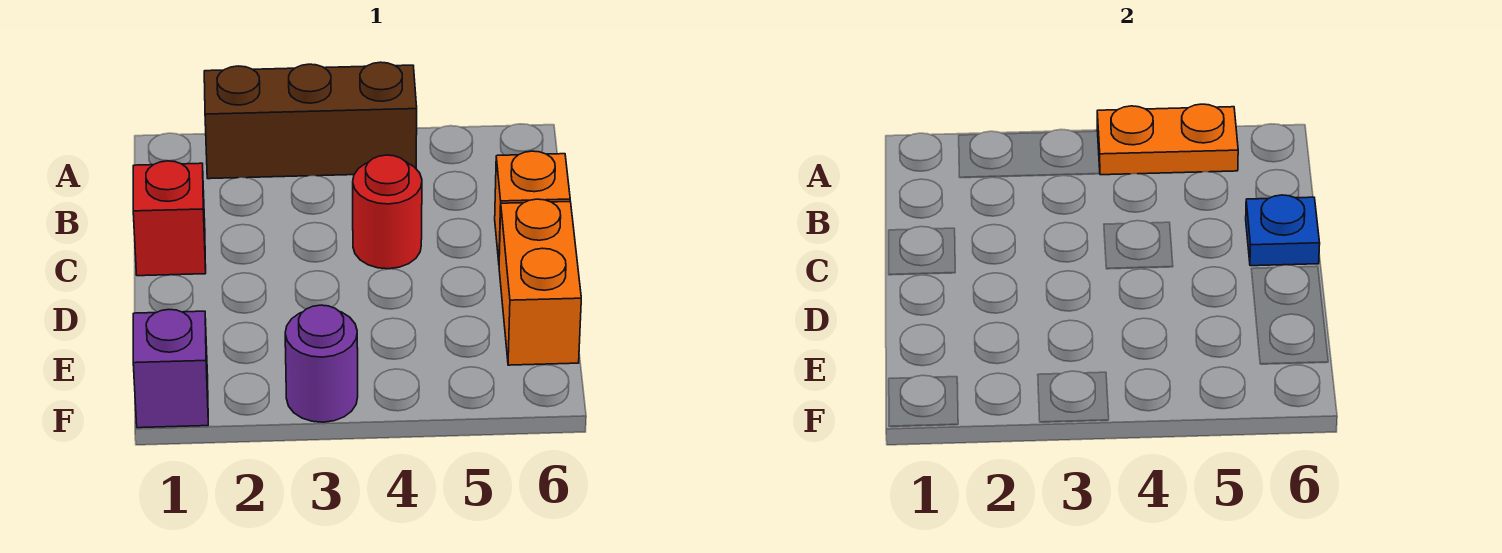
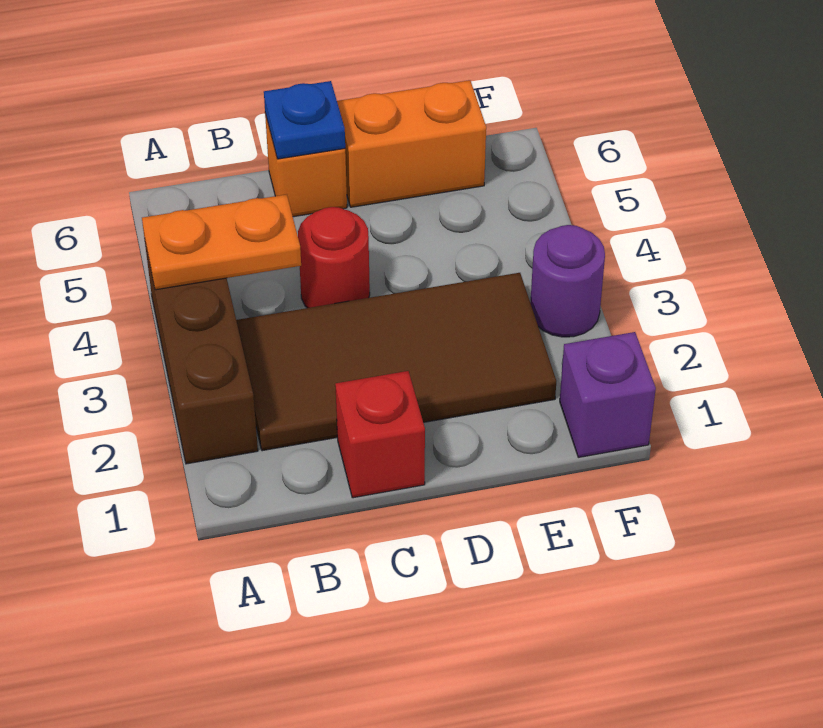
orange plate A4:A5 level 2 -> orange plate A4:B4 level 2
none -> brown tile B2:E3 level 1

